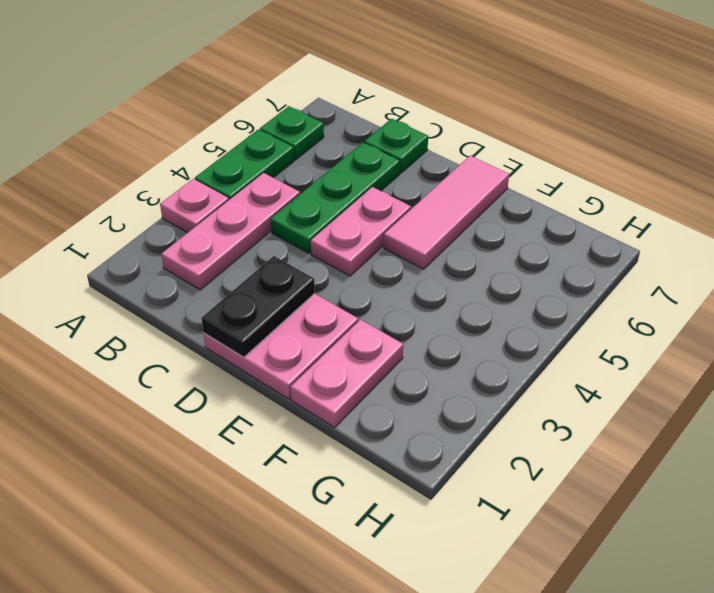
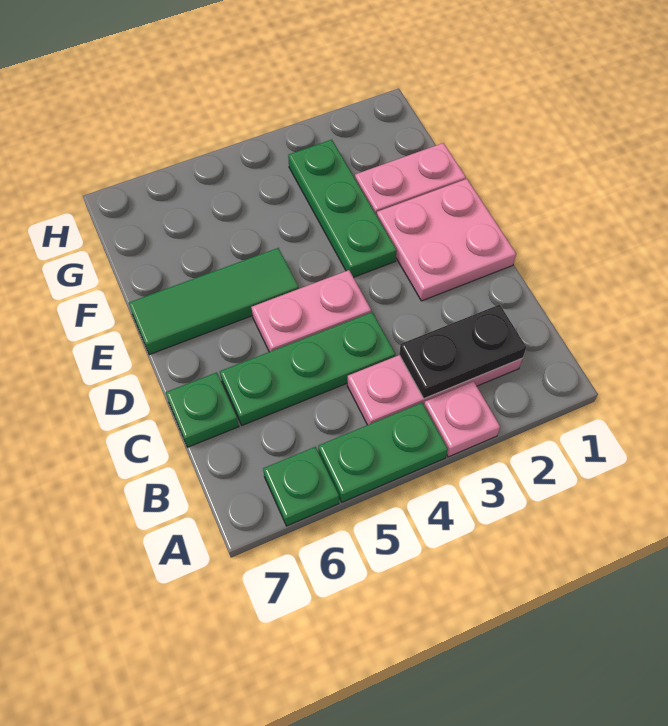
black plate D1:D2 level 2 -> black plate B2:B3 level 2
none -> green plate E3:G3 level 1
pink tile E5:E7 level 1 -> green tile E5:E7 level 1

